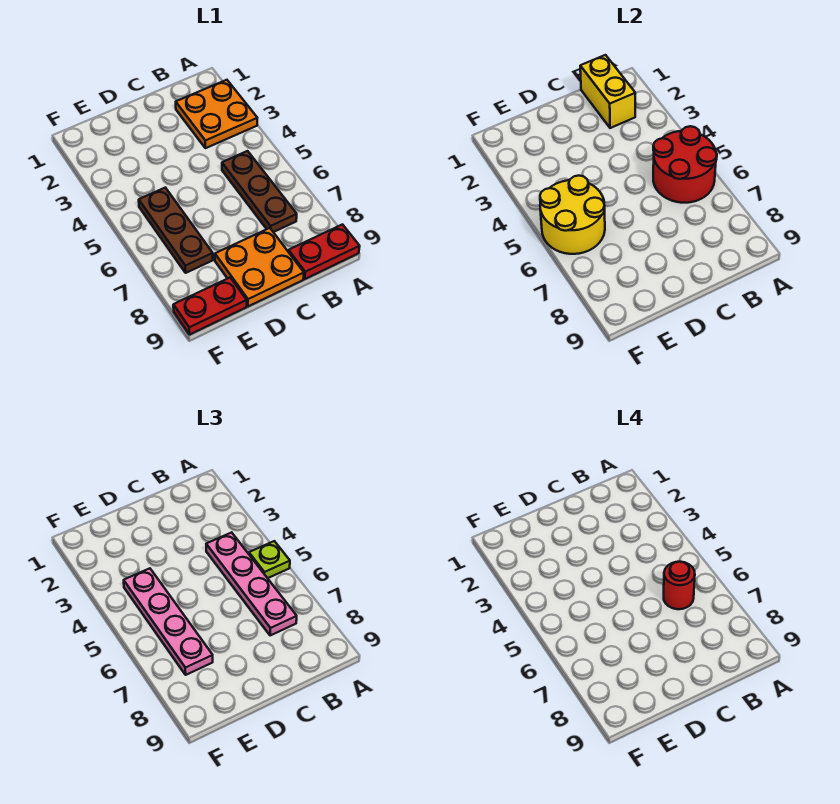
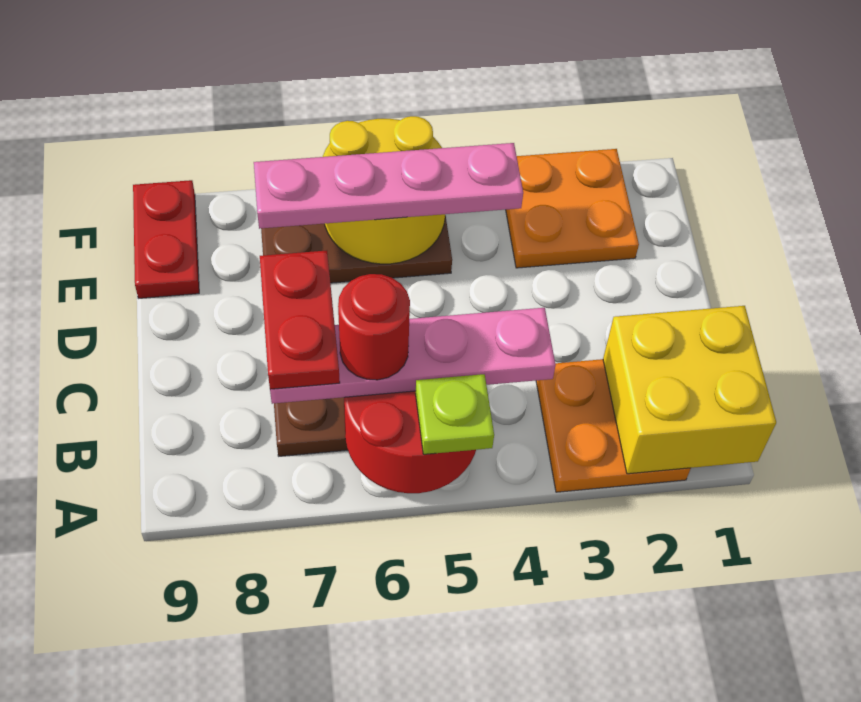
red plate A9:B9 level 1 -> red plate B7:C7 level 4
yellow brick B1:B2 level 2 -> yellow brick A1:B2 level 2
orange plate C8:D9 level 1 -> orange plate E2:F3 level 1

